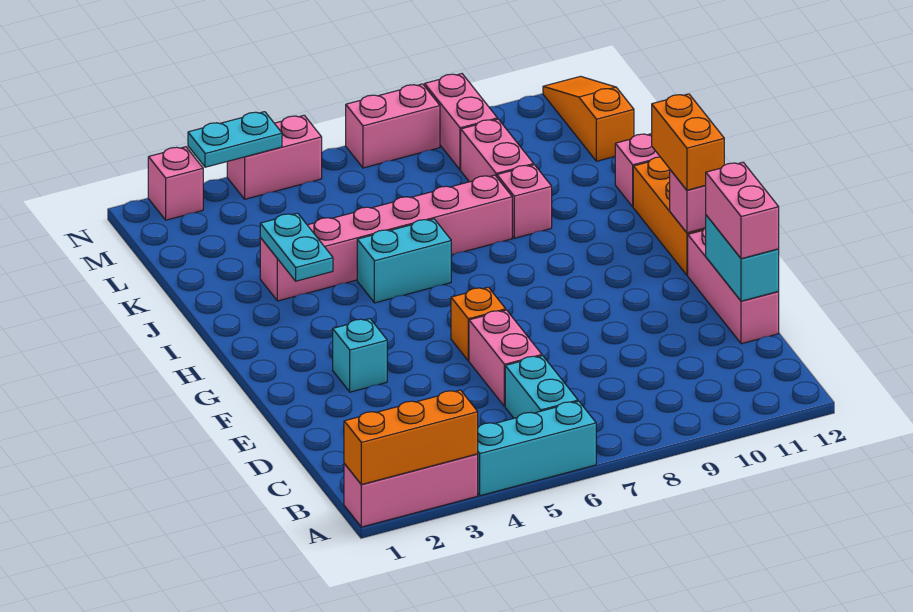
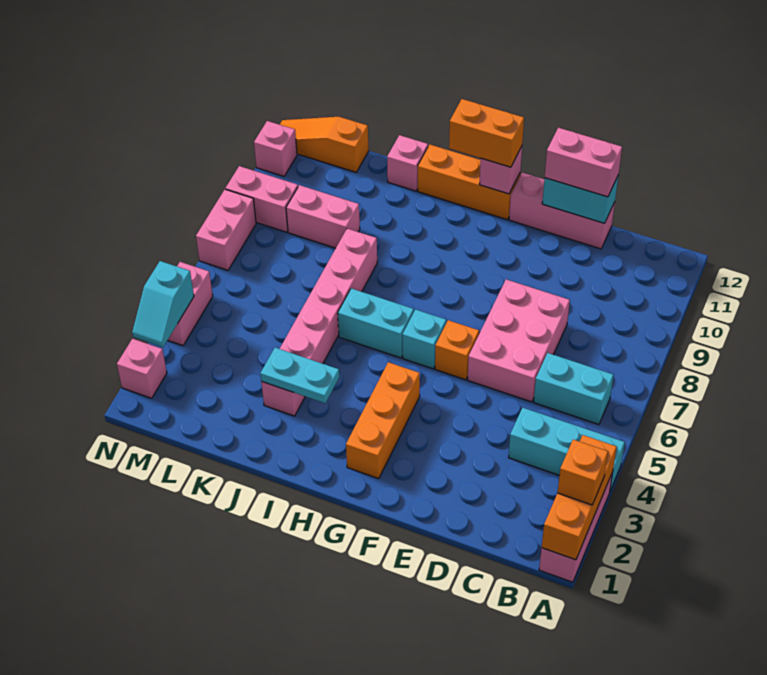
none -> orange brick A2 level 3
cyan brick A4:A6 level 1 -> cyan brick A4:C4 level 1
pink brick D6:E6 level 1 -> pink brick D6:E8 level 1
cyan brick F3 level 1 -> cyan brick G6 level 1
none -> orange brick G2:G4 level 1
cyan brick I5:I6 level 1 -> cyan brick H6:I6 level 1
pink brick J9 level 1 -> pink brick N11 level 1
cyan plate N3:N4 level 2 -> cyan slope N3:N4 level 2 top 4

